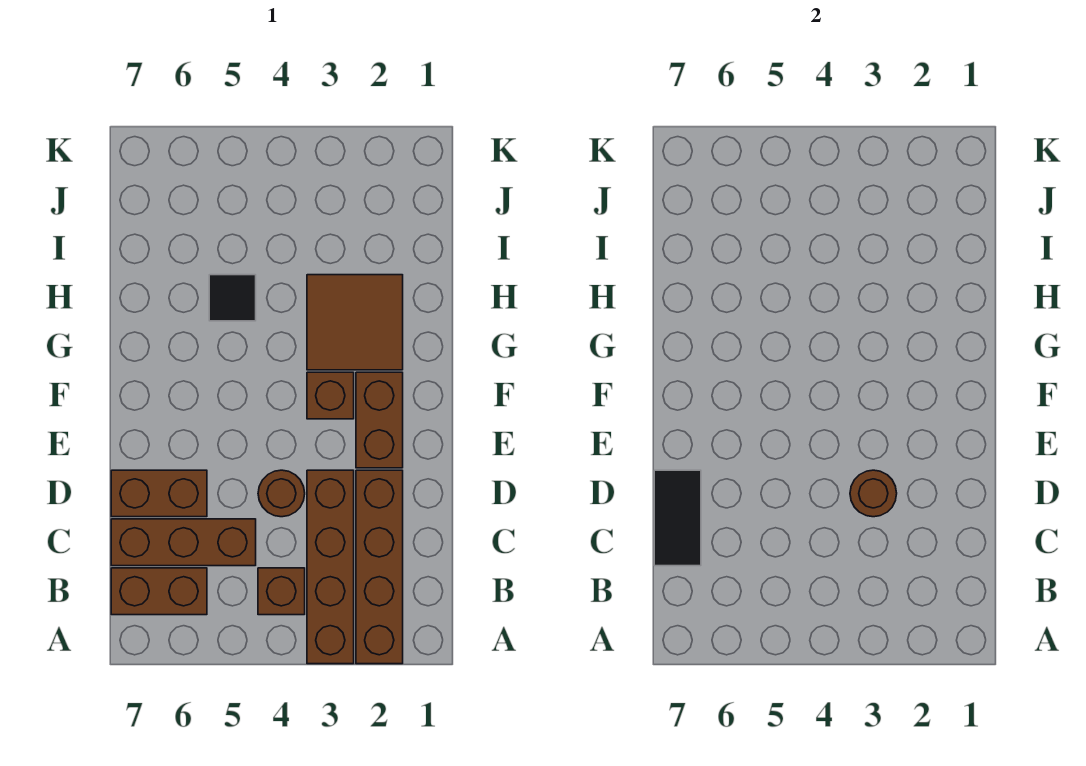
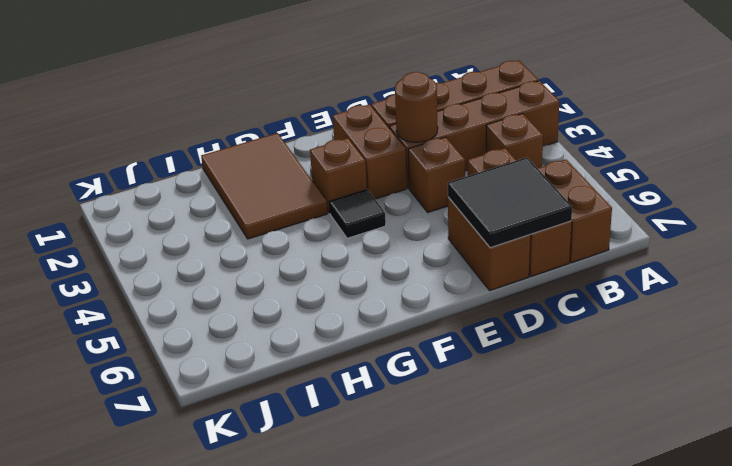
black tile C7:D7 level 2 -> black tile C6:D7 level 2
brown round brick D4 level 1 -> brown brick D4 level 1
brown brick E2:F2 level 1 -> brown brick E2:E3 level 1
brown tile G2:H3 level 1 -> brown tile G1:H3 level 1
black tile H5 level 1 -> black tile F4 level 1

